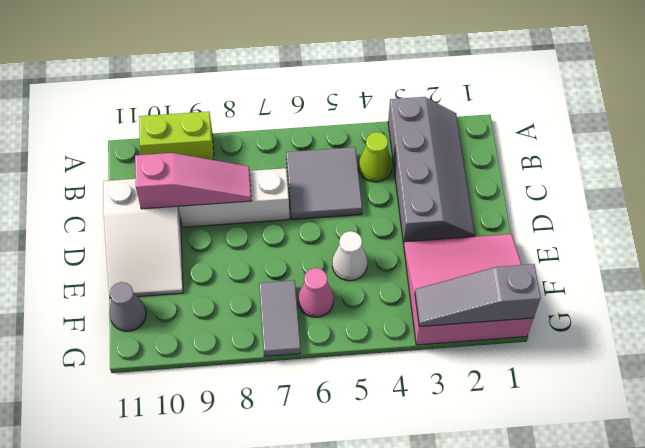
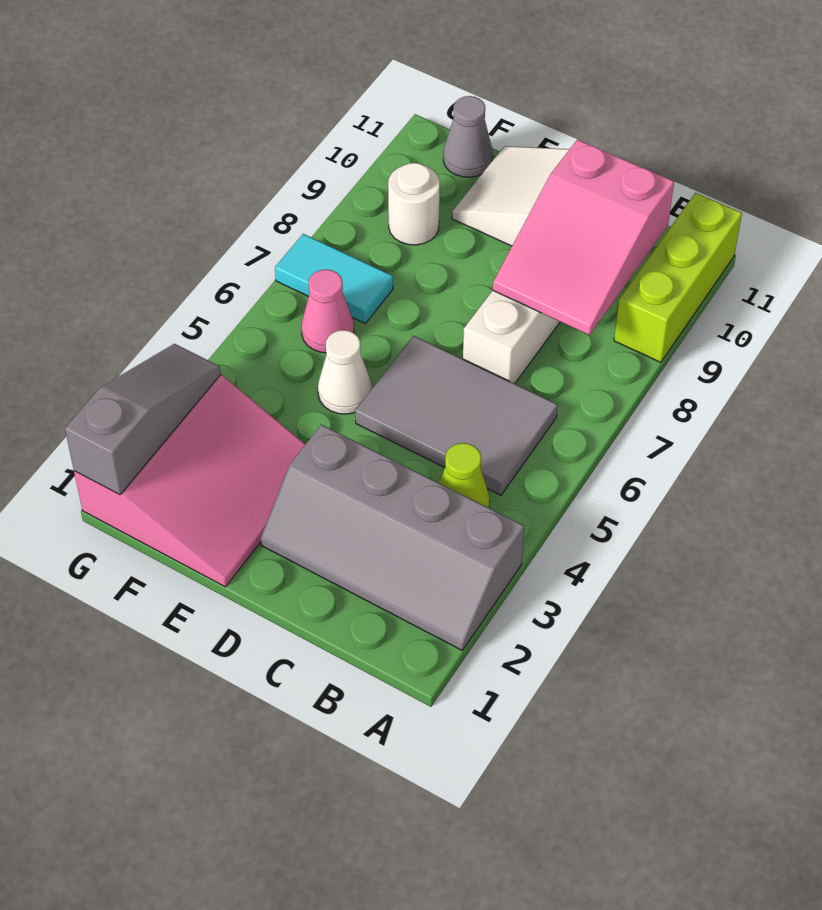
lime brick A9:A10 level 1 -> lime brick A9:A11 level 1
grey tile B5:C6 level 1 -> grey tile B5:D6 level 1
pink slope C8:C10 level 2 top 10 -> pink slope B8:C10 level 2 top 10
grey tile F7:G7 level 1 -> cyan tile F7:G7 level 1
none -> white round brick F9 level 1

